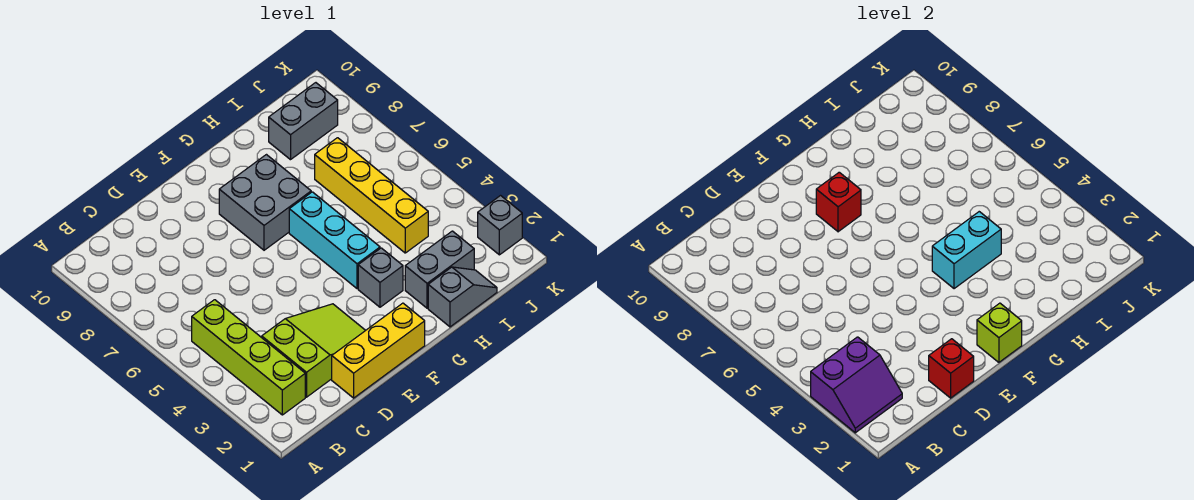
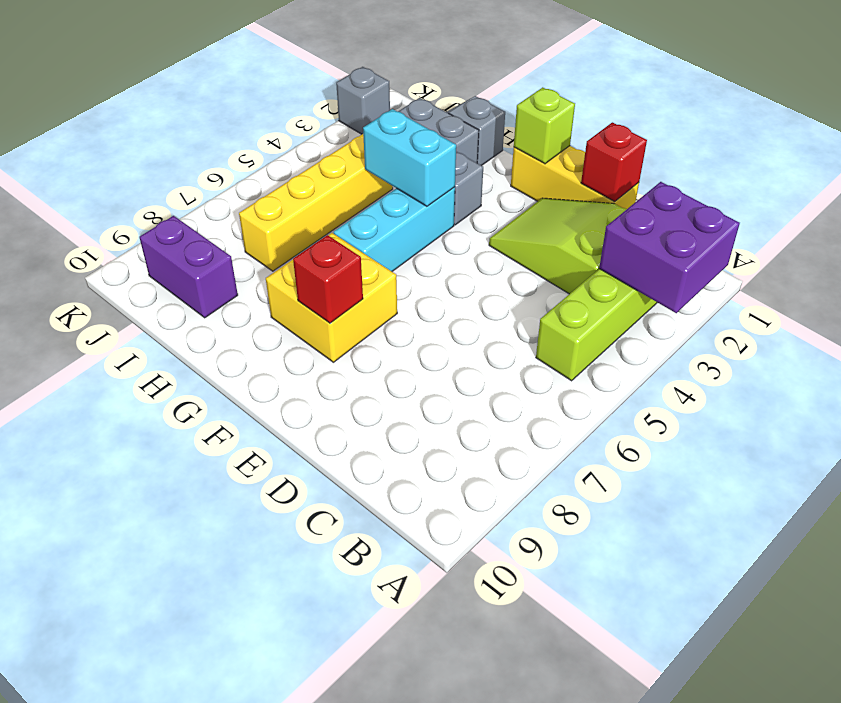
purple slope A2:B3 level 2 top 3 -> purple brick A2:B3 level 2
grey brick F7:G8 level 1 -> yellow brick F7:G8 level 1
grey brick I9:J9 level 1 -> purple brick I9:J9 level 1

